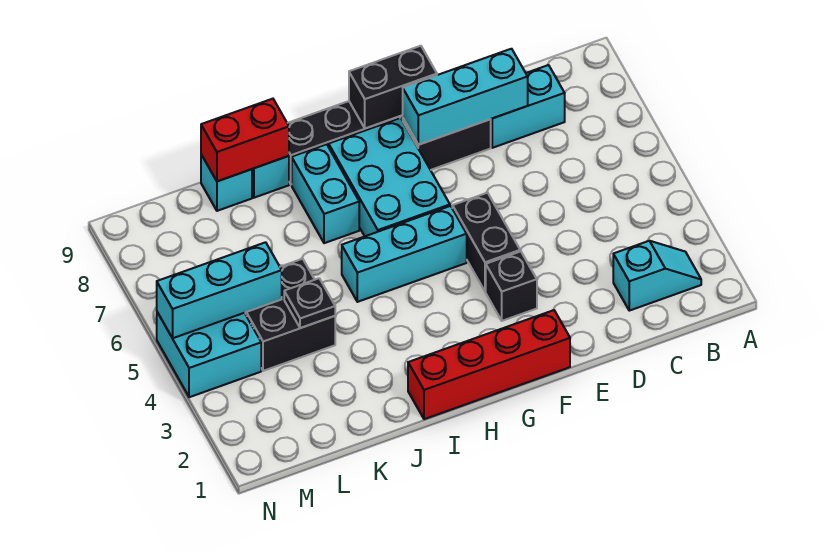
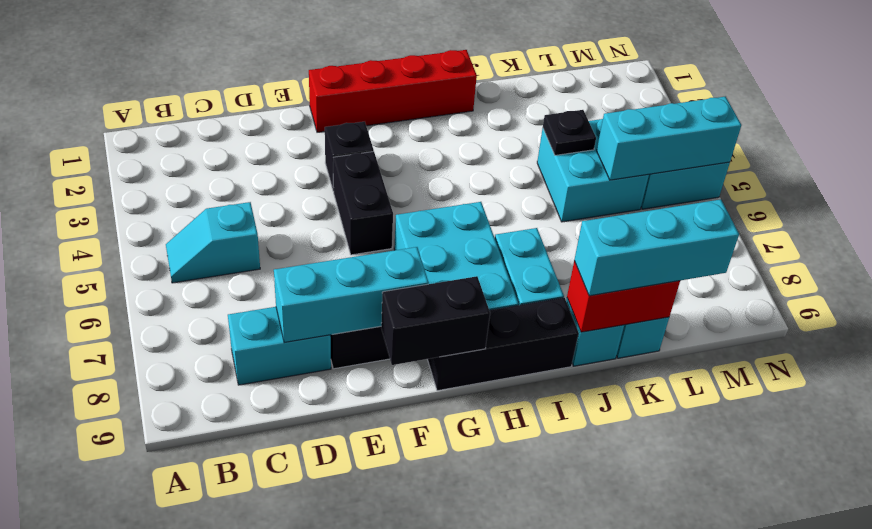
cyan slope B2:C2 level 1 top C -> cyan slope B5:C5 level 1 top C
cyan brick G5:I5 level 1 -> cyan brick J9:L9 level 3
black brick K4:L5 level 1 -> cyan brick K4:L5 level 1

